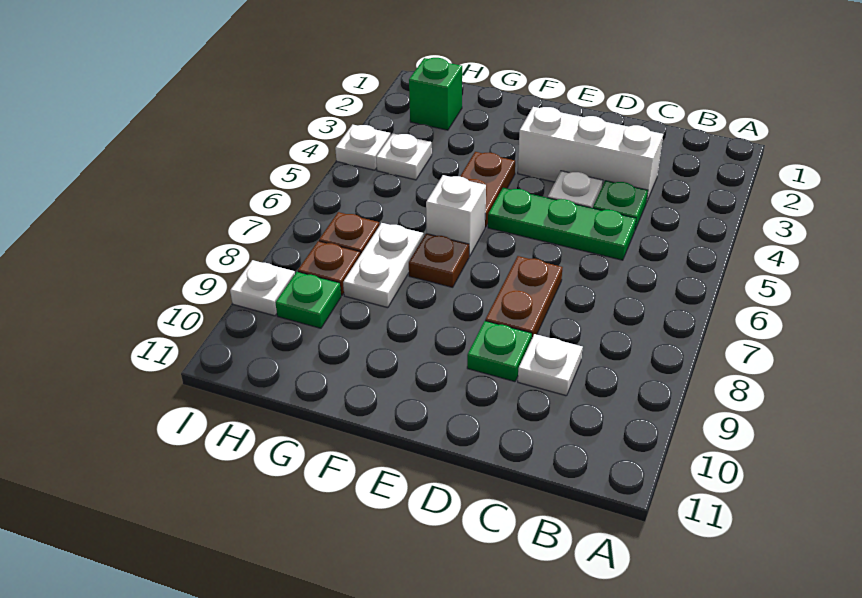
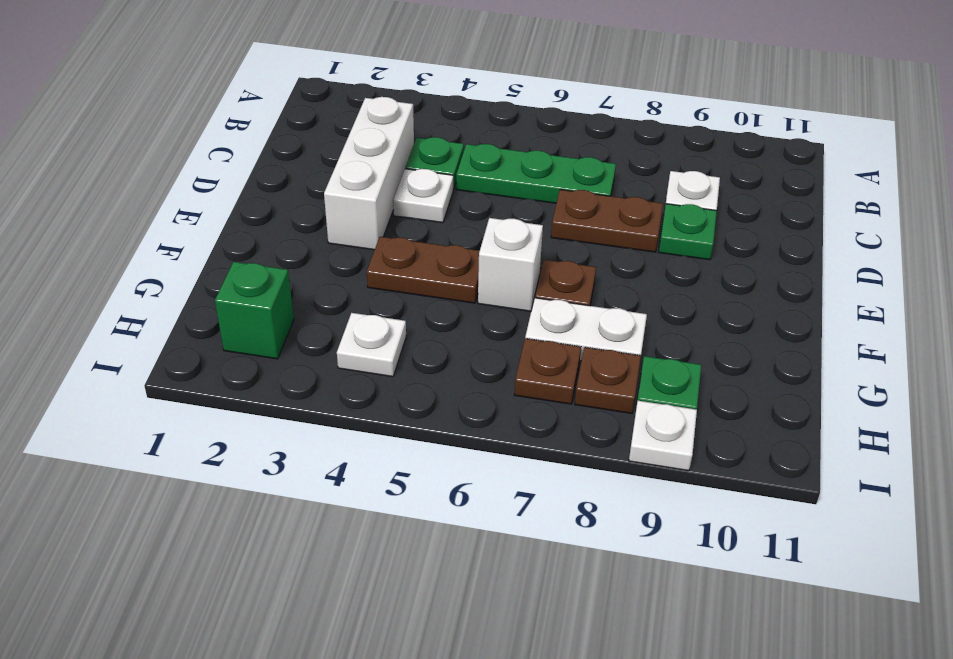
green plate C5:E5 level 1 -> green plate C5:C7 level 1
white plate I4 level 1 -> none

